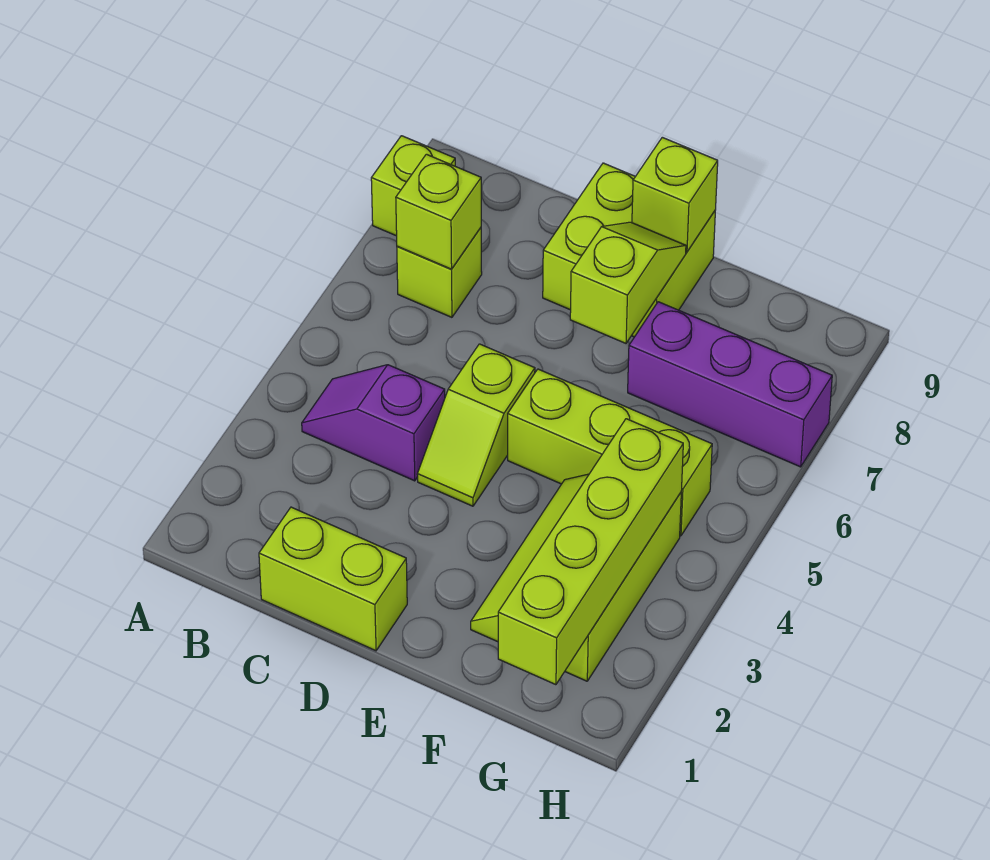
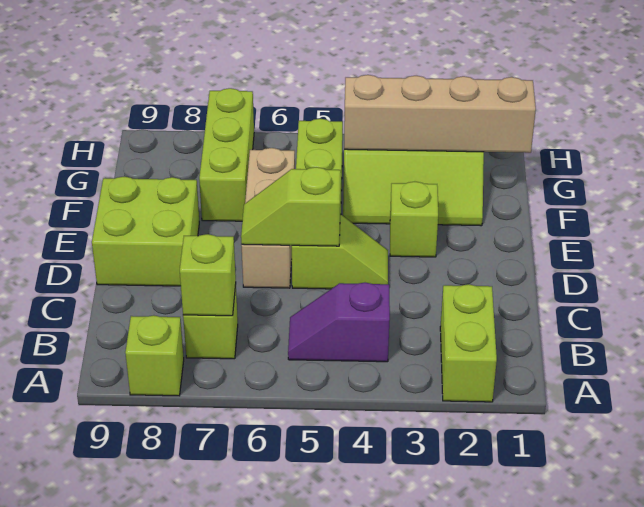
purple slope B4:C4 level 1 top C -> purple slope B4:B5 level 1 top 4
lime brick C1:D1 level 1 -> lime brick A2:B2 level 1
none -> tan brick D6:F6 level 1
lime slope E7:E8 level 2 top 7 -> lime slope D5:D6 level 2 top 5
lime brick E9 level 2 -> lime brick E3 level 1
purple brick F7:H7 level 1 -> lime brick F7:H7 level 1
lime brick G1:G4 level 2 -> tan brick G1:G4 level 2

